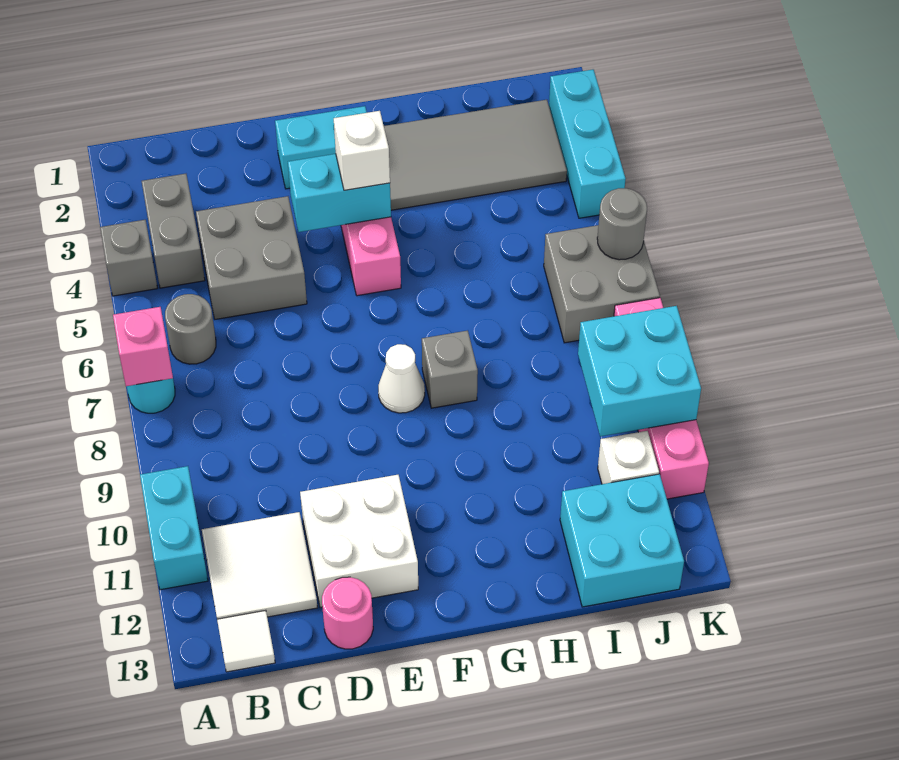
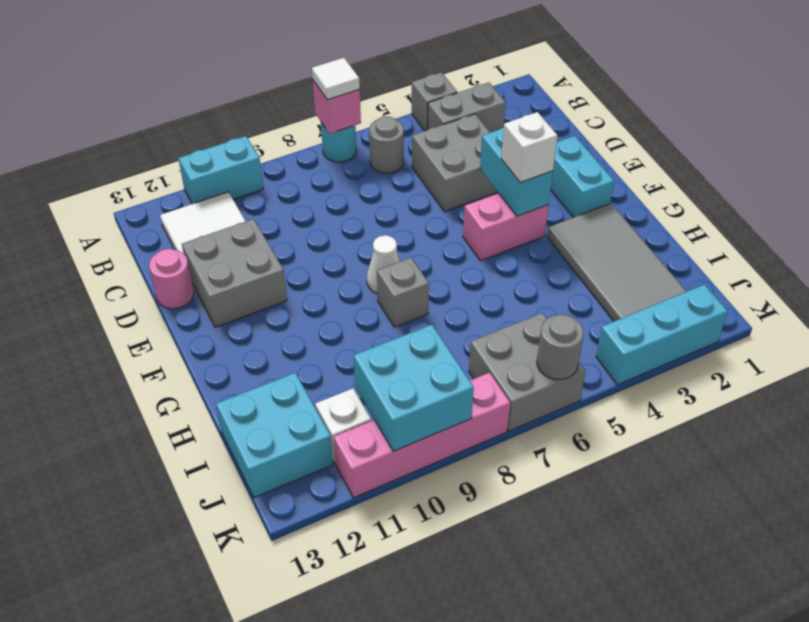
white tile B13 level 1 -> white tile A7 level 3
white brick D11:E12 level 1 -> grey brick D11:E12 level 1

